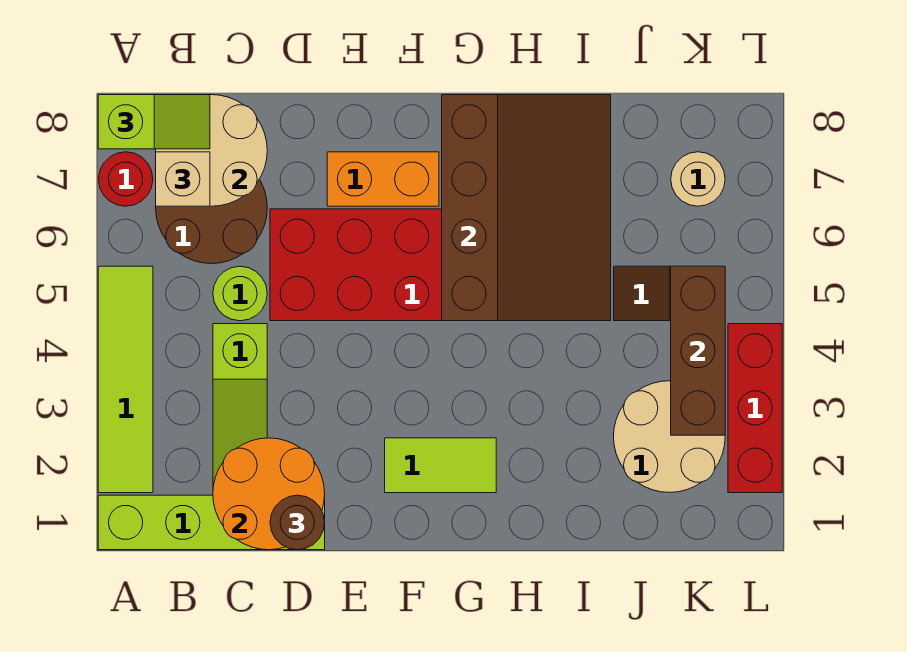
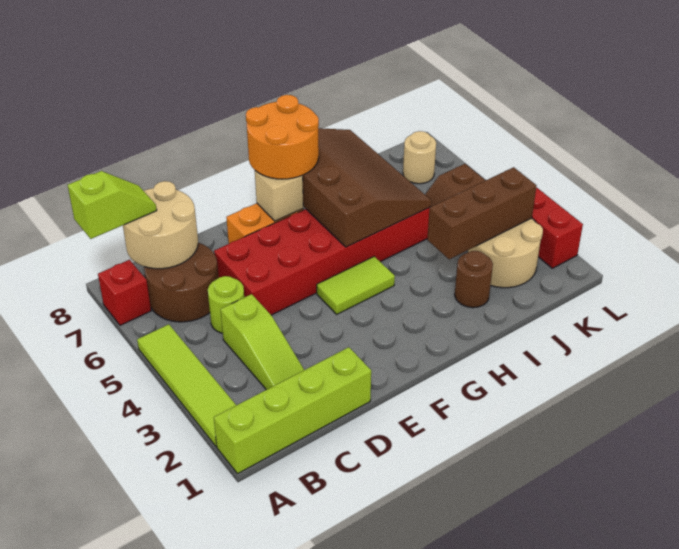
red round brick A7 level 1 -> red brick A7 level 1
tan brick B7 level 3 -> tan brick F7 level 2
orange round brick C1:D2 level 2 -> orange round brick F7:G8 level 3
brown round brick D1 level 3 -> brown round brick I2 level 1
lime tile F2:G2 level 1 -> lime tile F4:G4 level 1
brown brick K3:K5 level 2 -> brown brick I3:K3 level 2

